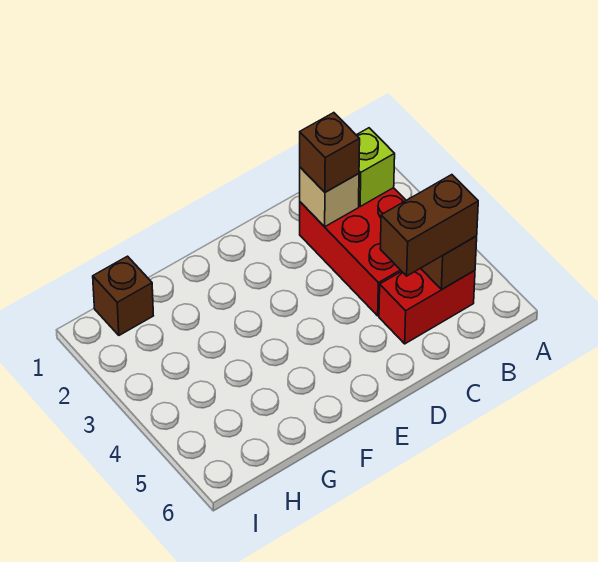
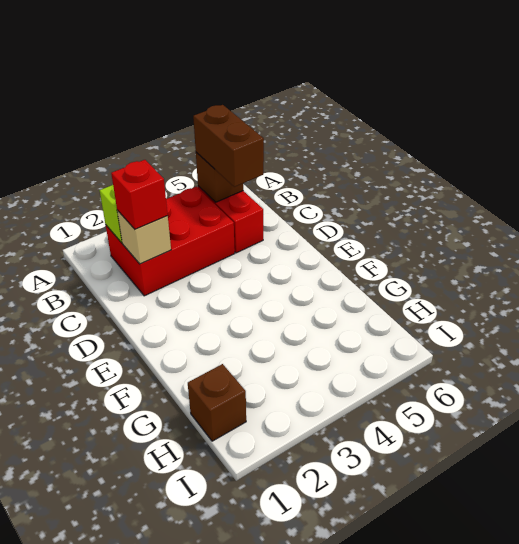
brown brick C2 level 3 -> red brick C2 level 3

